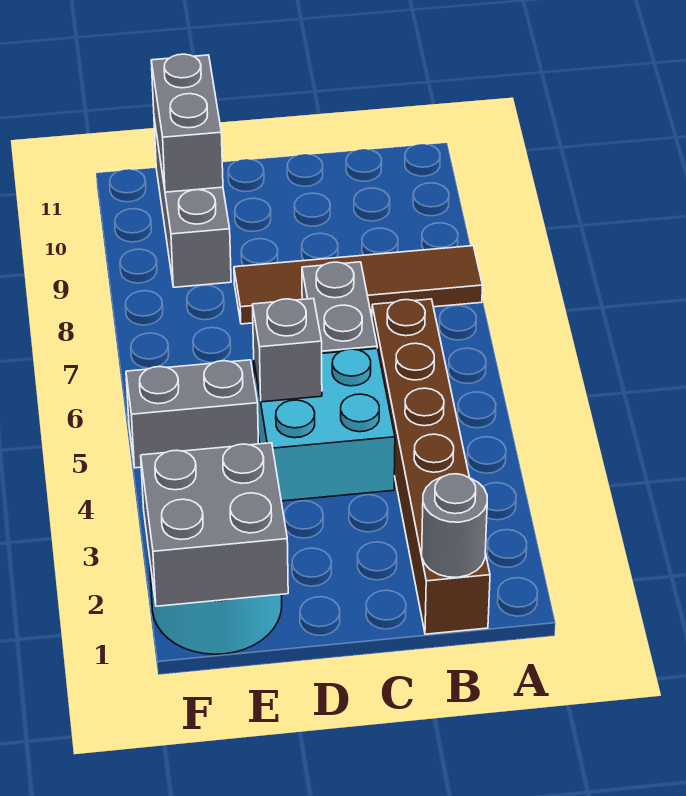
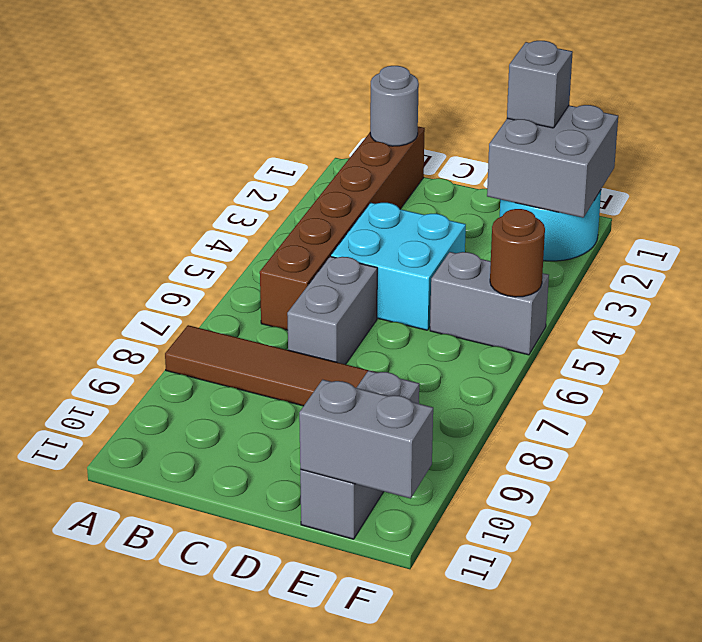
grey brick D5 level 2 -> grey brick E1 level 3
grey brick E10:E11 level 2 -> grey brick E11:F11 level 2
none -> brown round brick F5 level 2

